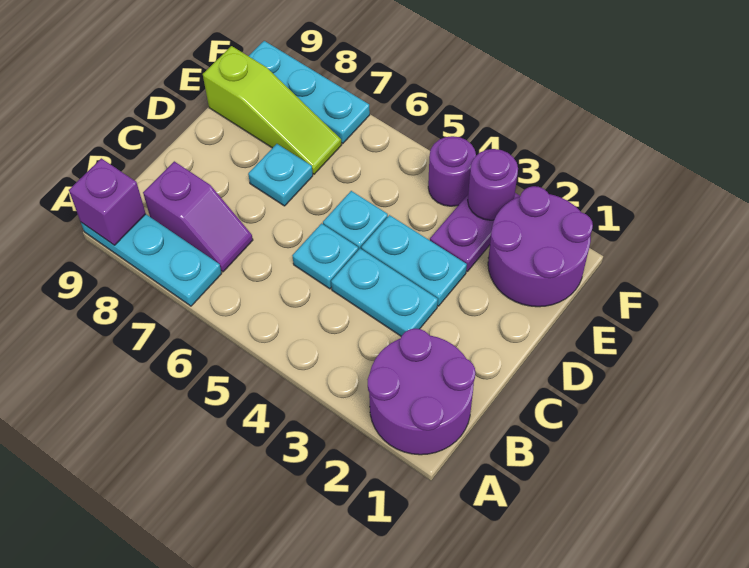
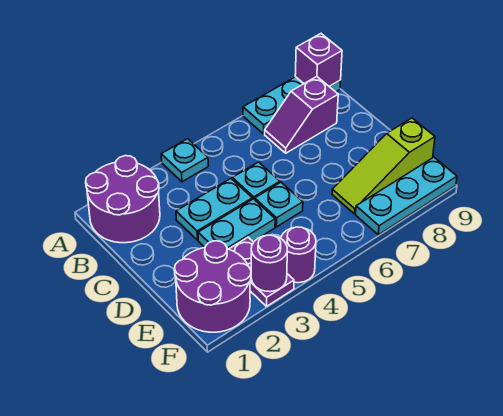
cyan plate D7 level 1 -> cyan plate A4 level 1

